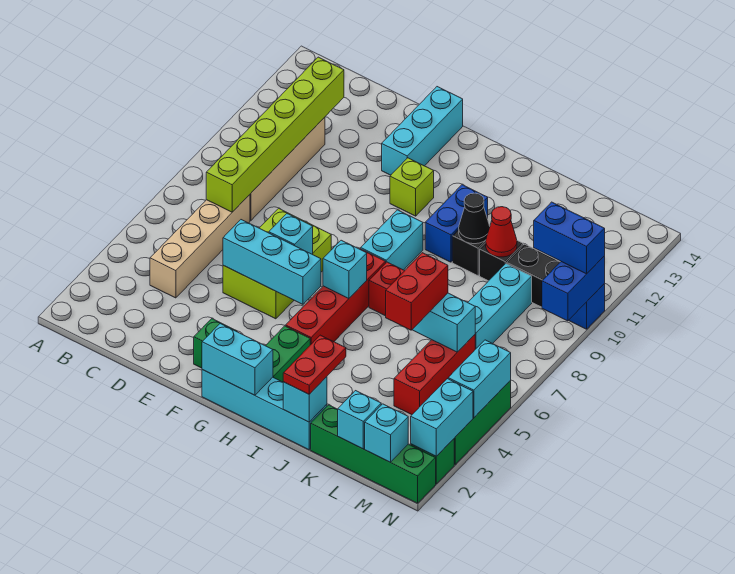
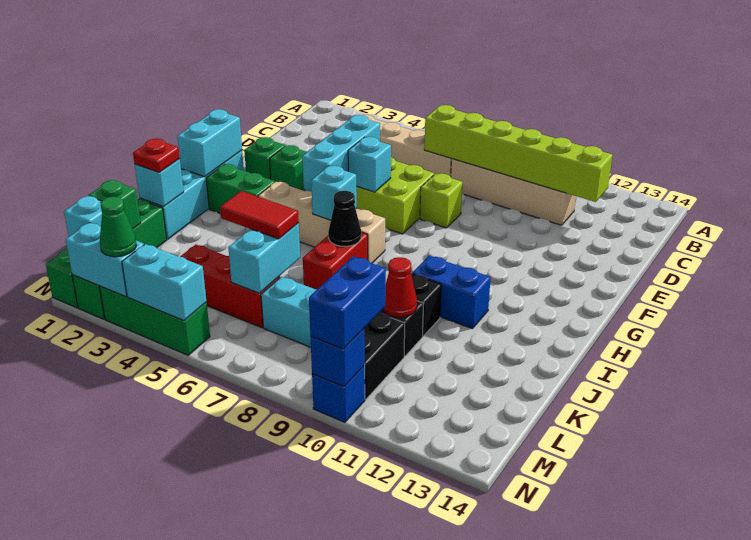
none -> green brick F3 level 1
cyan brick F12:F14 level 1 -> none
lime brick G11 level 1 -> lime brick E8 level 1
red brick H4:H7 level 1 -> tan brick H4:H7 level 1
cyan brick H8:H9 level 1 -> none
red plate J1:J2 level 3 -> red plate J1 level 3
black cone J10 level 2 -> black cone I7 level 2
red brick K5:K6 level 3 -> red tile K5:K6 level 3
cyan brick L1 level 2 -> green brick L1 level 2
none -> green cone N3 level 3
blue brick N9:N10 level 2 -> blue brick N10 level 2

